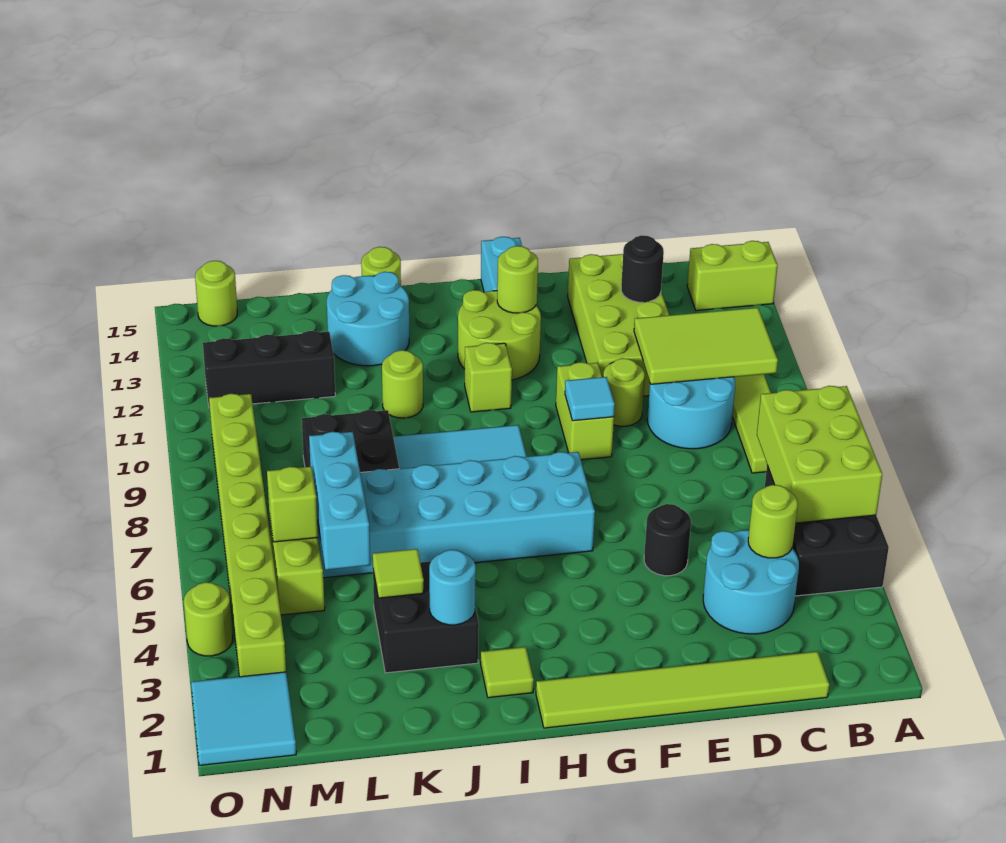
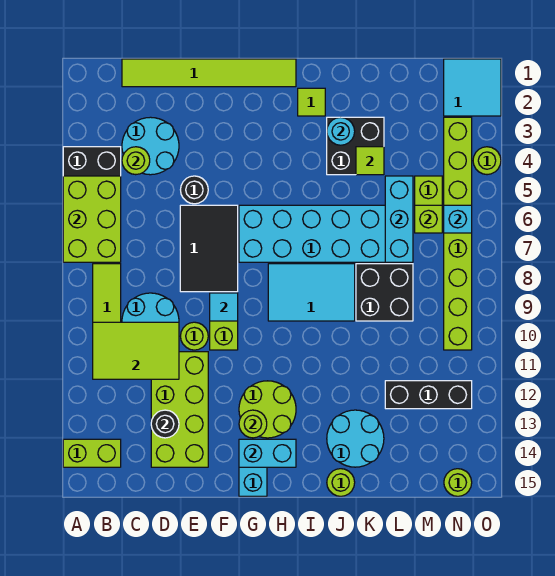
none -> black tile E6:F8 level 1
none -> cyan brick G14:H14 level 2
lime brick H11 level 1 -> none
lime round brick J11 level 1 -> none
none -> cyan brick N6 level 2

